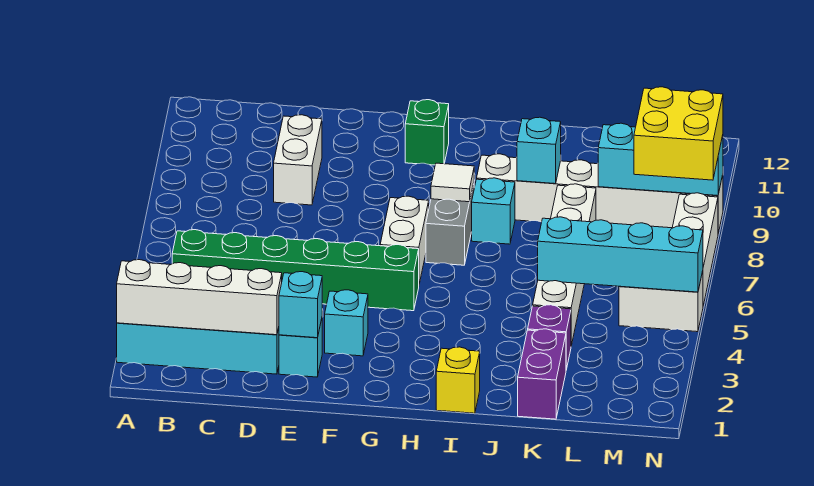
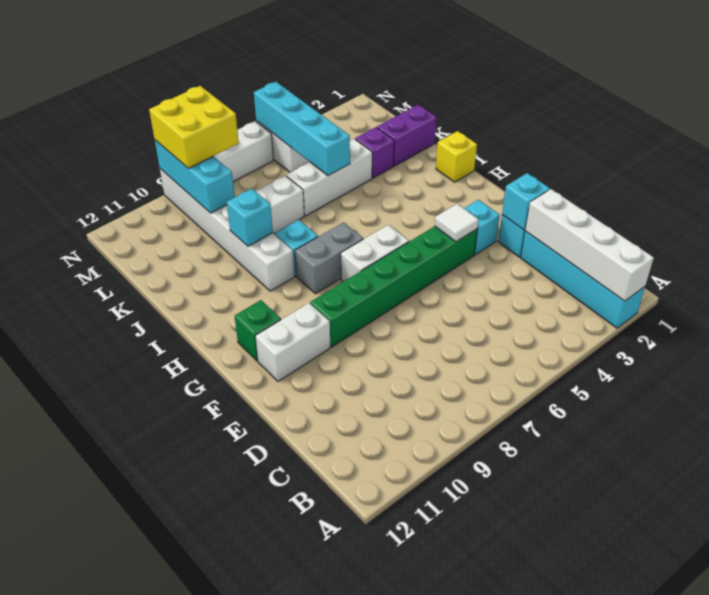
green brick B5:G5 level 1 -> green brick F4:F9 level 1
white brick D9:D10 level 1 -> white brick F10:F11 level 1
white tile H8 level 2 -> white tile F4 level 2

